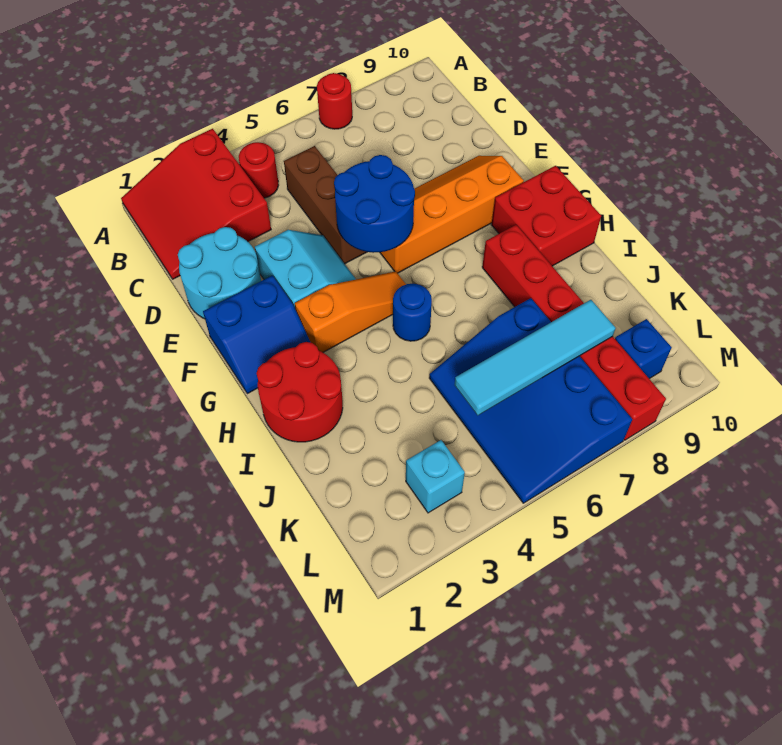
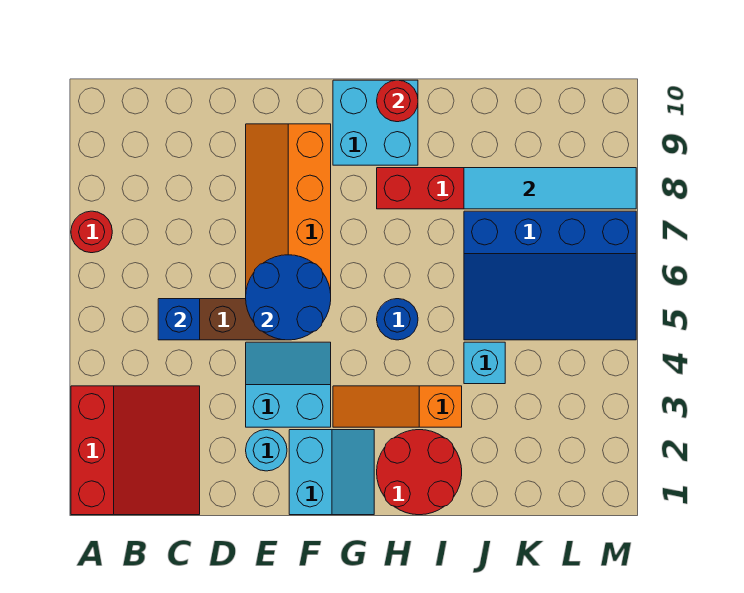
red slope A1:C3 level 1 top 3 -> red slope A1:C3 level 1 top A
red round brick B4 level 1 -> red round brick H10 level 2
cyan round brick D1:E2 level 1 -> cyan round brick E2 level 1
blue slope F1:G2 level 1 top F -> cyan slope F1:G2 level 1 top F
orange slope G3:G5 level 1 top 3 -> orange slope G3:I3 level 1 top I
red brick G9:H10 level 1 -> cyan brick G9:H10 level 1
cyan tile K5:K8 level 2 -> cyan tile J8:M8 level 2
cyan brick L3 level 1 -> cyan brick J4 level 1
blue brick L9 level 1 -> blue brick C5 level 2

